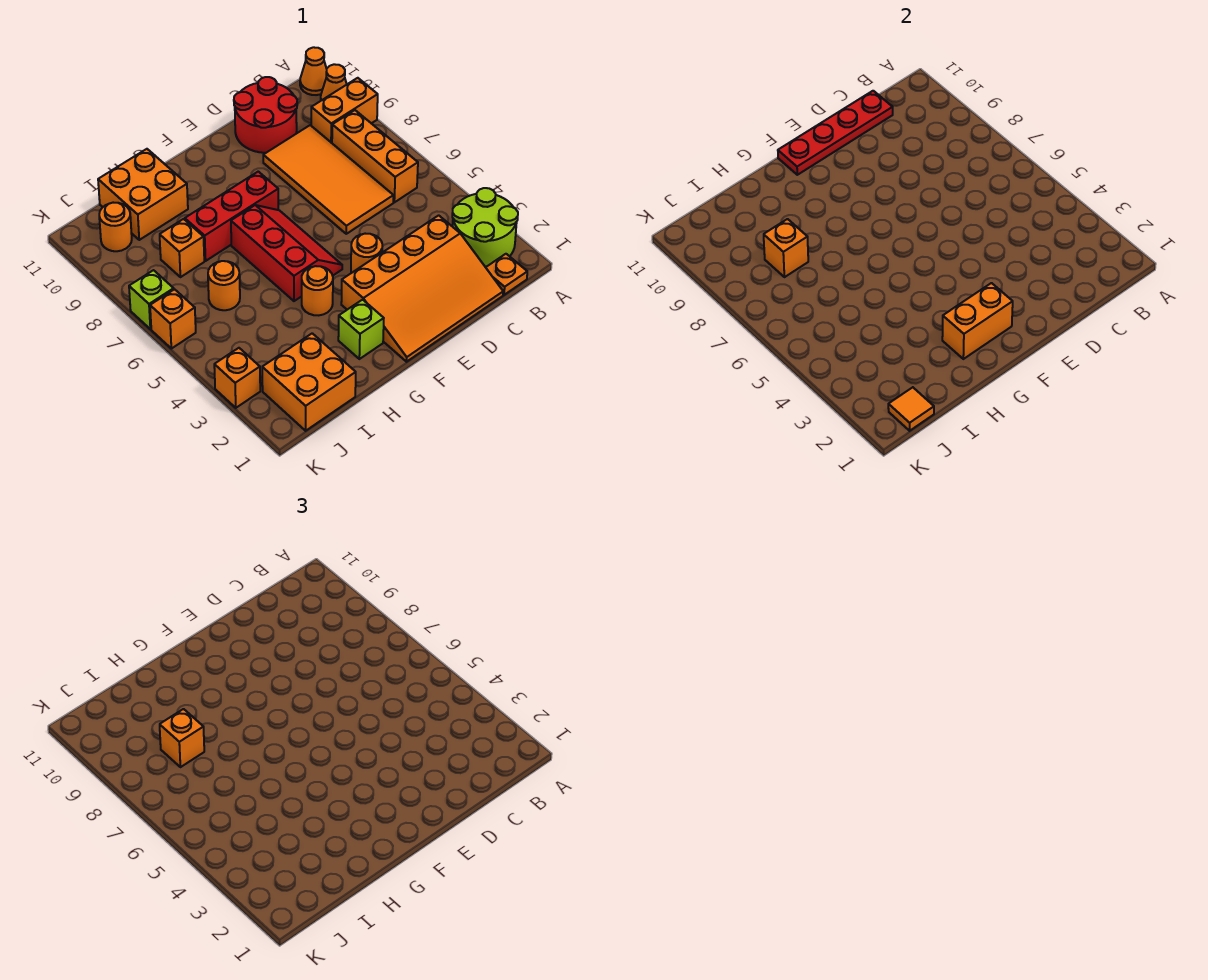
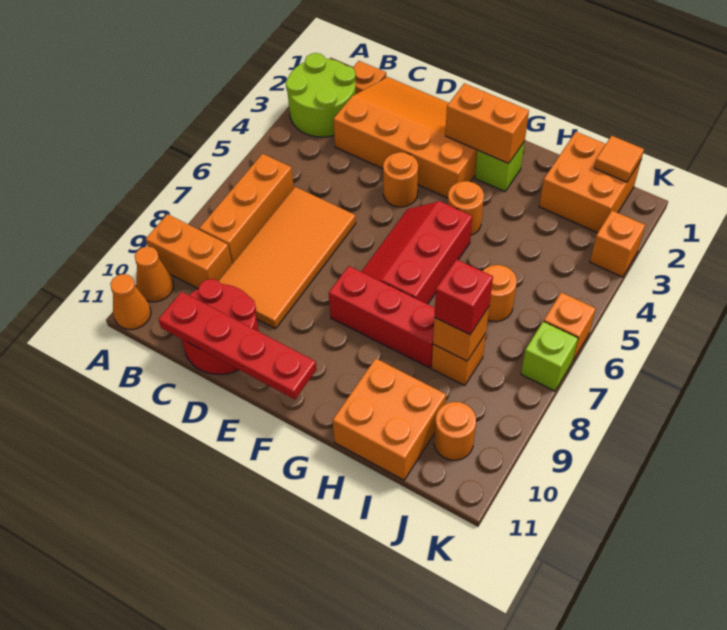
orange brick I8 level 3 -> red brick I8 level 3

